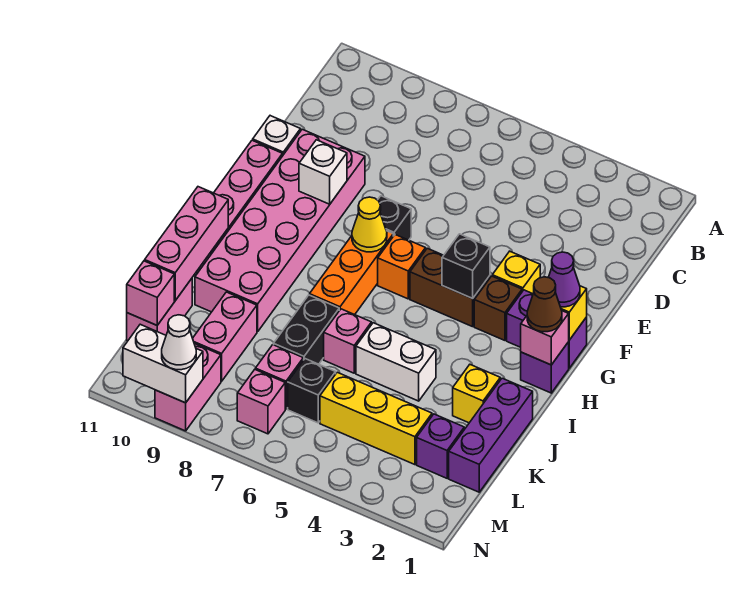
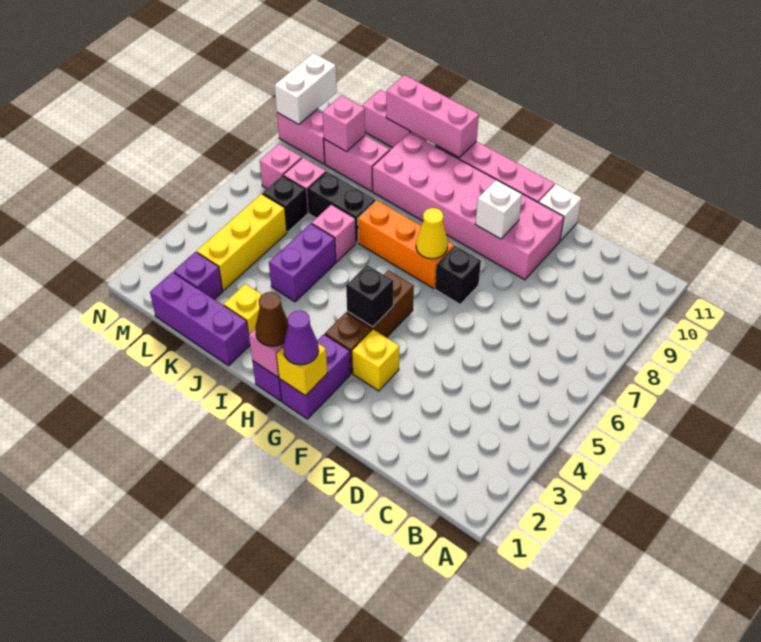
orange brick G6 level 1 -> none
white brick J4:J5 level 1 -> purple brick J4:J5 level 1
pink brick L11 level 2 -> pink brick L9 level 2
white cone N9 level 3 -> none

